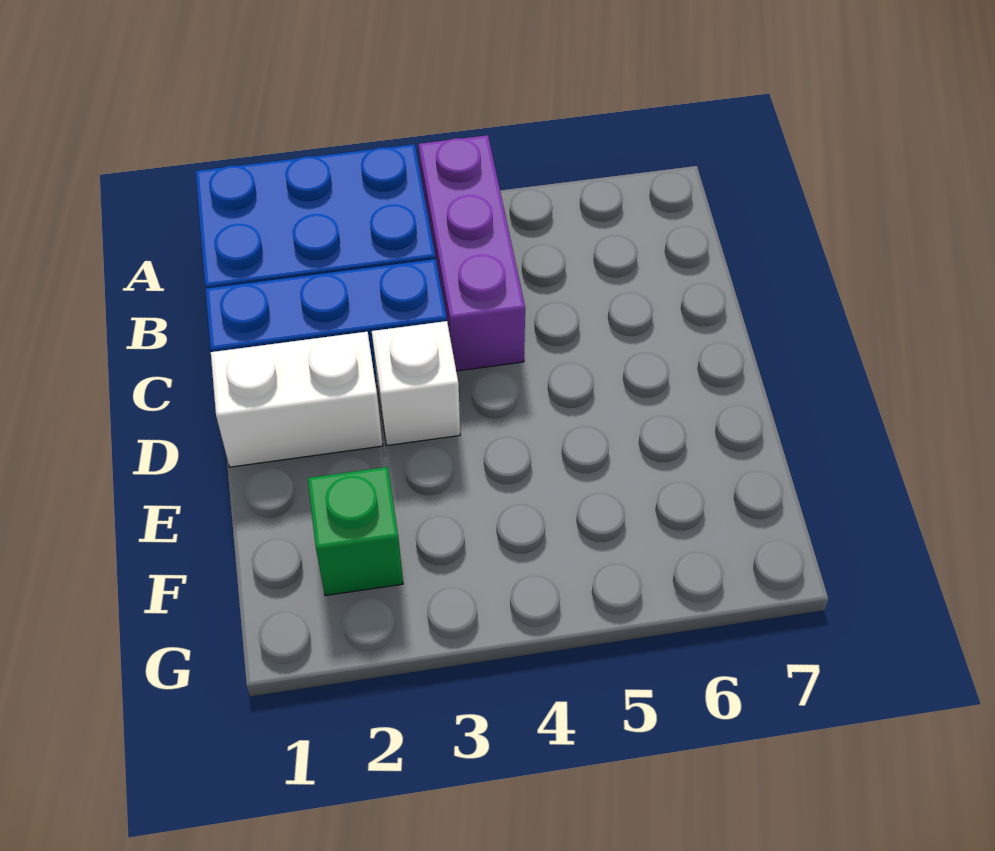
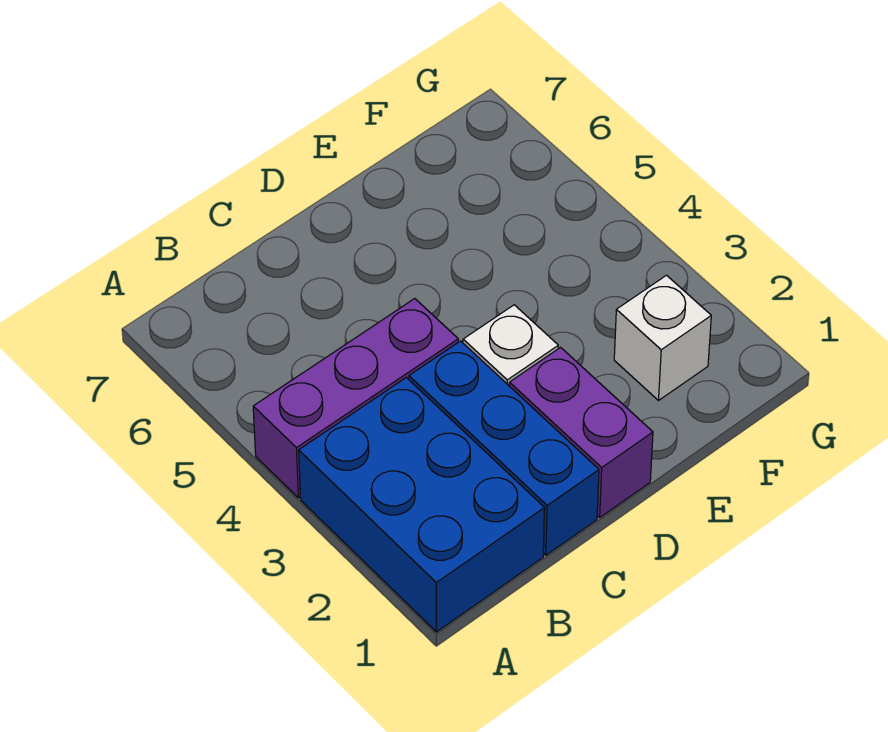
white brick D1:D2 level 1 -> purple brick D1:D2 level 1
green brick F2 level 1 -> white brick F2 level 1

